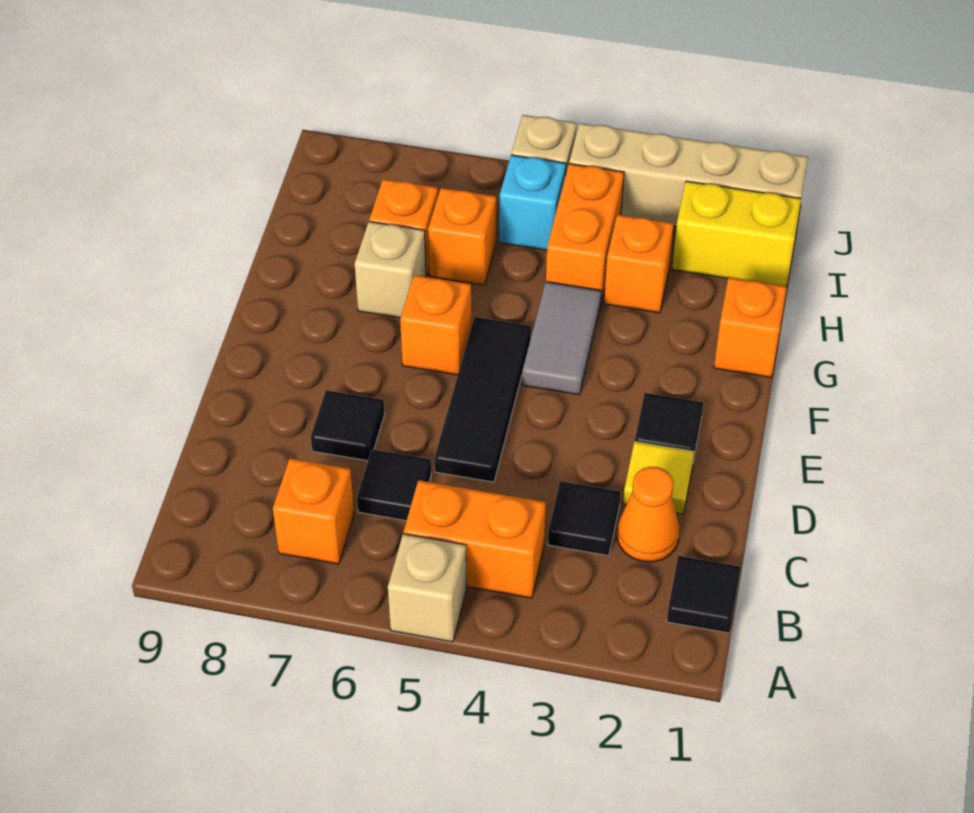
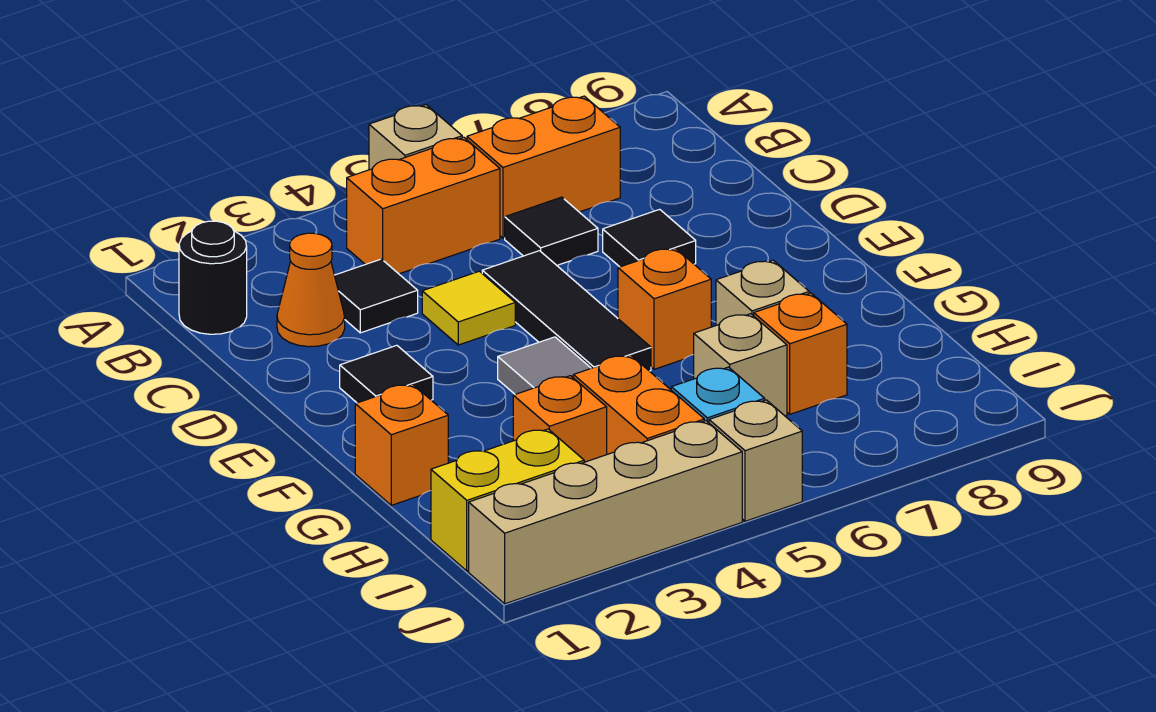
black tile B1 level 1 -> black round brick B1 level 1
orange brick B7 level 1 -> orange brick B6:B7 level 1
yellow tile D2 level 1 -> yellow tile D4 level 1
orange brick H6 level 1 -> tan brick H6 level 1

